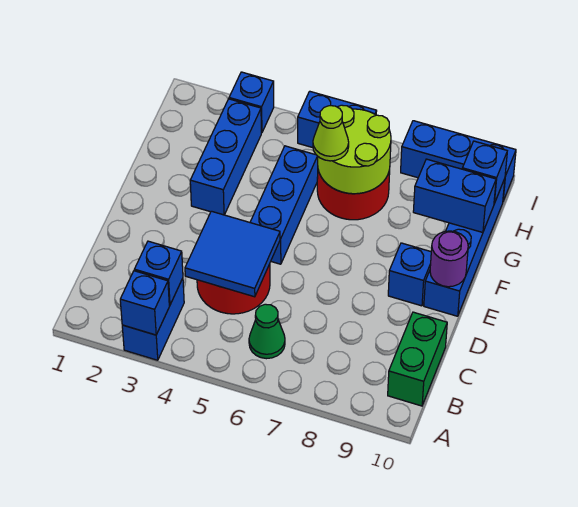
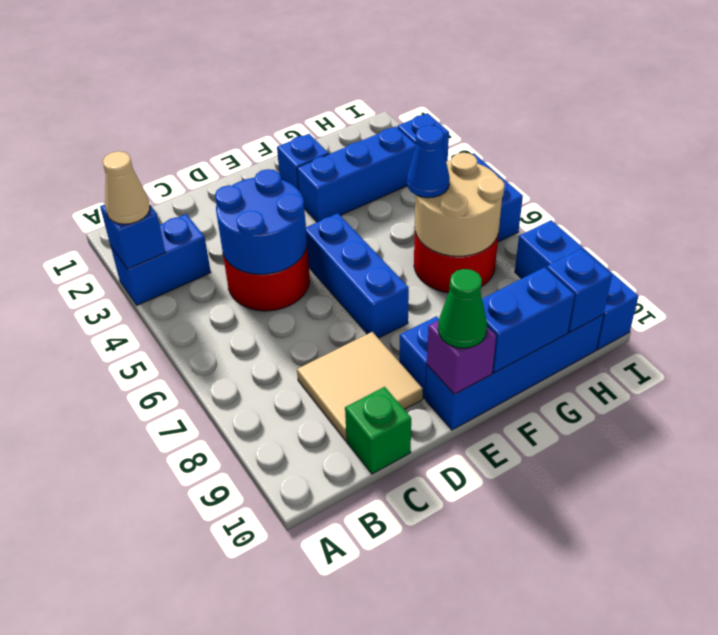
none -> tan cone A3 level 3
blue brick B3 level 2 -> blue brick F2 level 1
green cone B6 level 1 -> green cone E10 level 3
green brick B10:C10 level 1 -> green brick C10 level 1
blue tile C4:D5 level 2 -> blue round brick C4:D5 level 2
none -> tan tile C8:D9 level 1
blue brick E5:G5 level 1 -> blue brick E5:E7 level 1
purple round brick E10 level 2 -> purple brick E10 level 2
lime round brick G6:H7 level 2 -> tan round brick G6:H7 level 2
lime cone G6 level 3 -> blue cone G6 level 3
blue brick G9:G10 level 2 -> blue brick F10:G10 level 2

